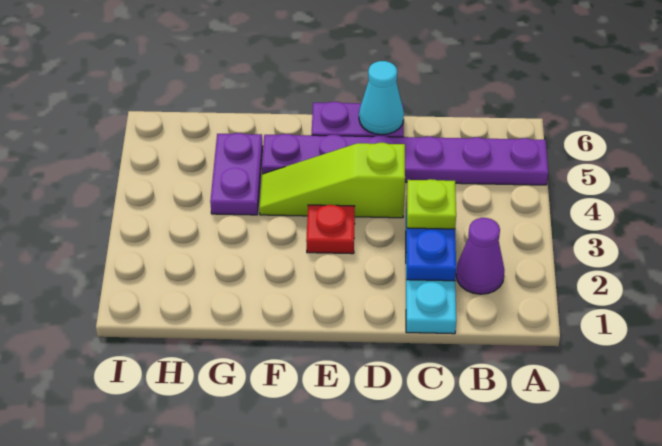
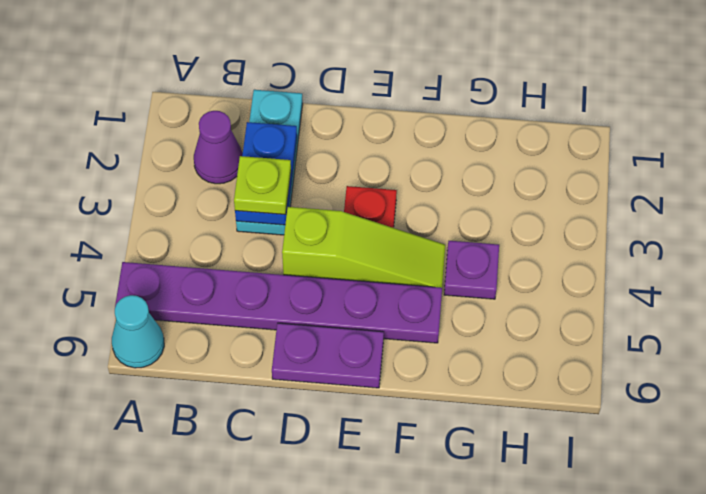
cyan cone D6 level 2 -> cyan cone A6 level 1
purple plate G4:G5 level 1 -> purple plate G4 level 1

